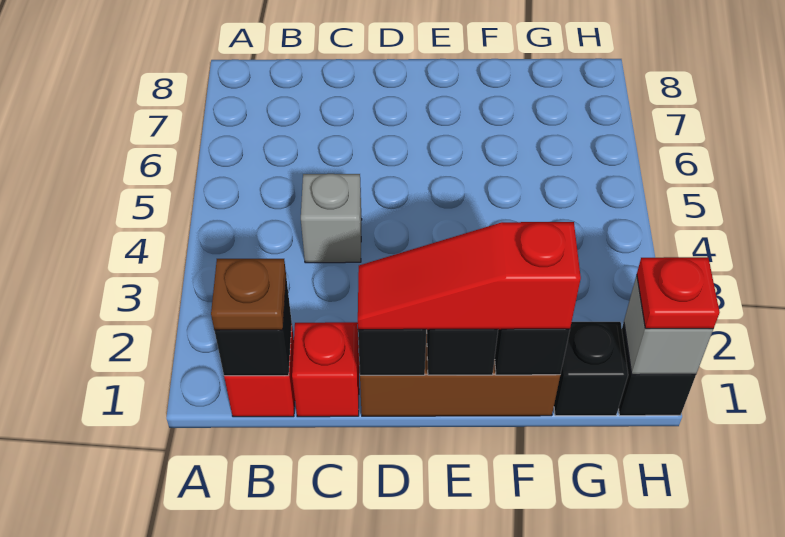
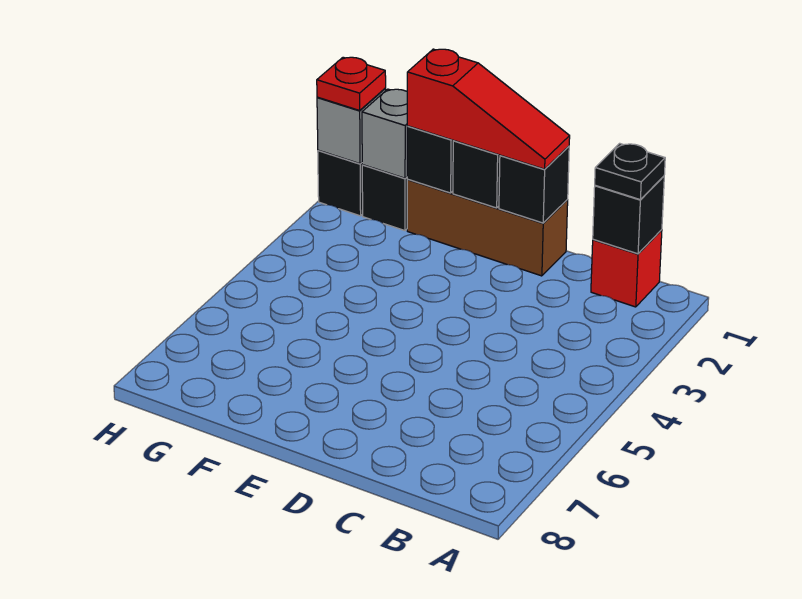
brown plate B1 level 3 -> black plate B1 level 3
red brick C1 level 1 -> none
grey brick C4 level 1 -> grey brick G1 level 2

